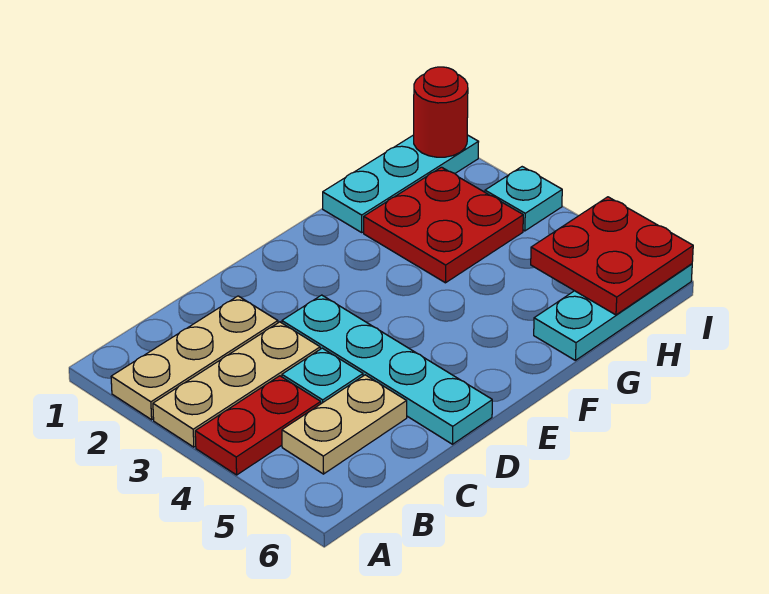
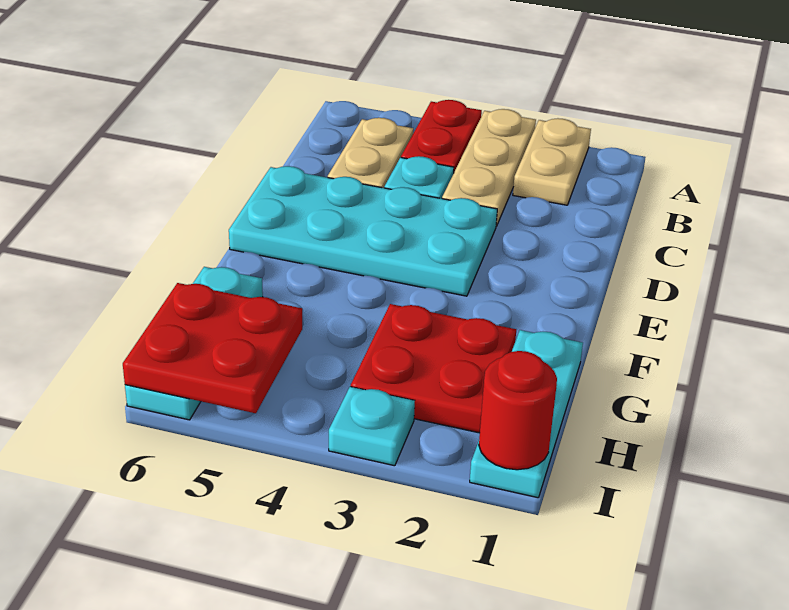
tan plate A2:C2 level 1 -> tan plate A2:B2 level 1
cyan plate D3:D6 level 1 -> cyan plate D3:E6 level 1

